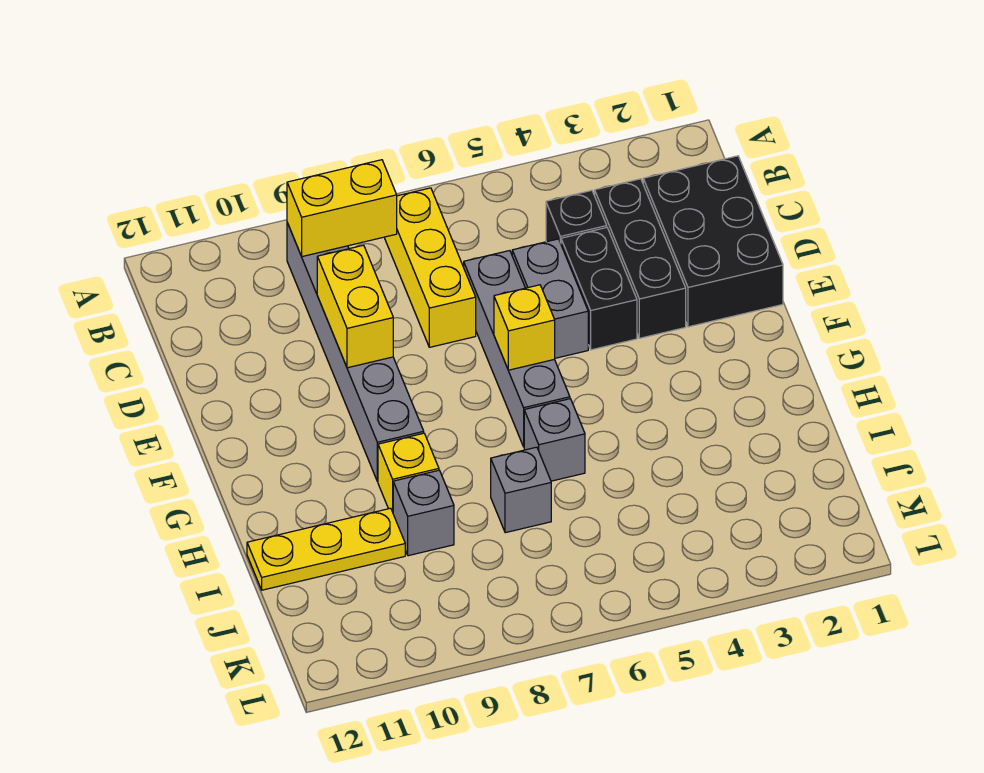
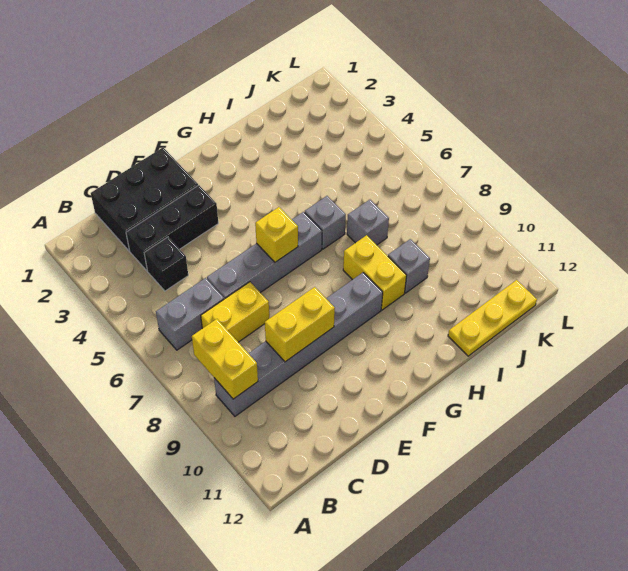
yellow brick B7:D7 level 1 -> yellow brick C7:D7 level 1
black brick D4:E4 level 1 -> none
grey brick D5:E5 level 1 -> grey brick B6:C6 level 1
yellow brick H9 level 1 -> yellow brick H8:H9 level 1
yellow plate I10:I12 level 1 -> yellow plate I12:K12 level 1

